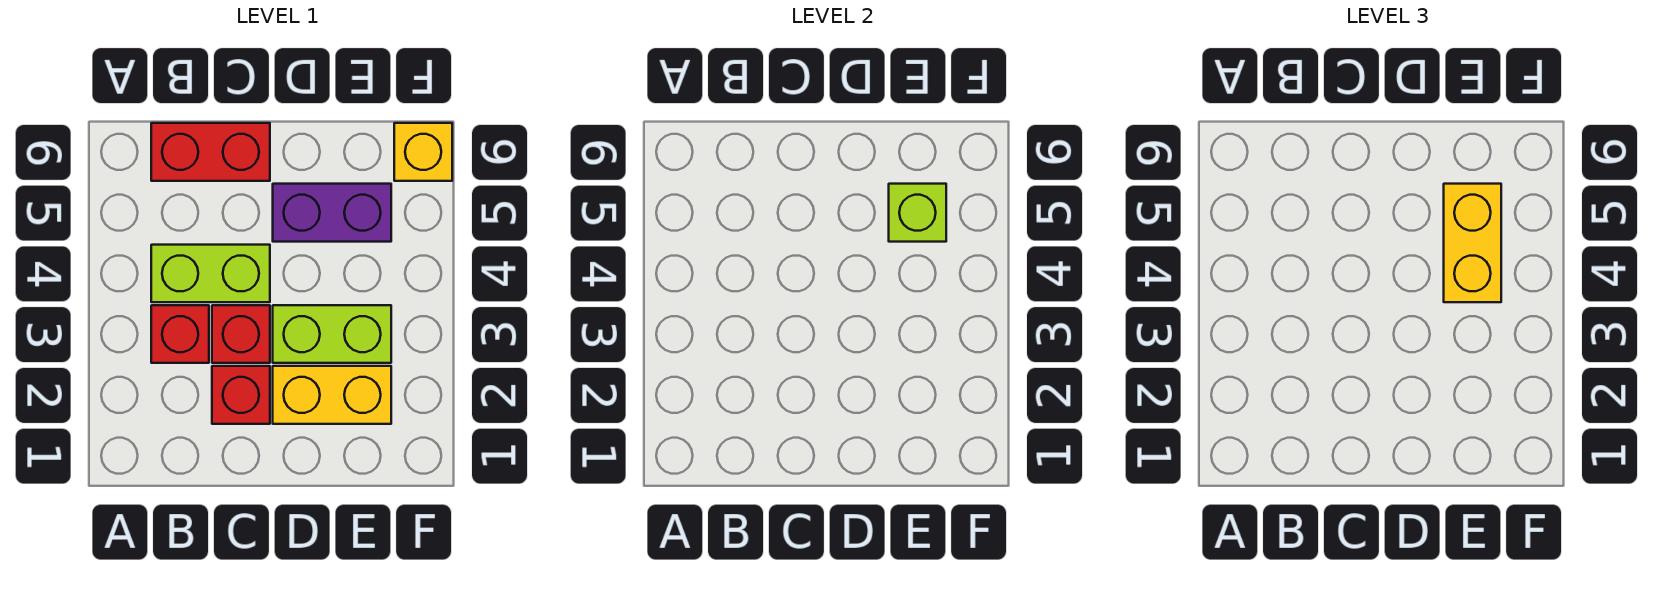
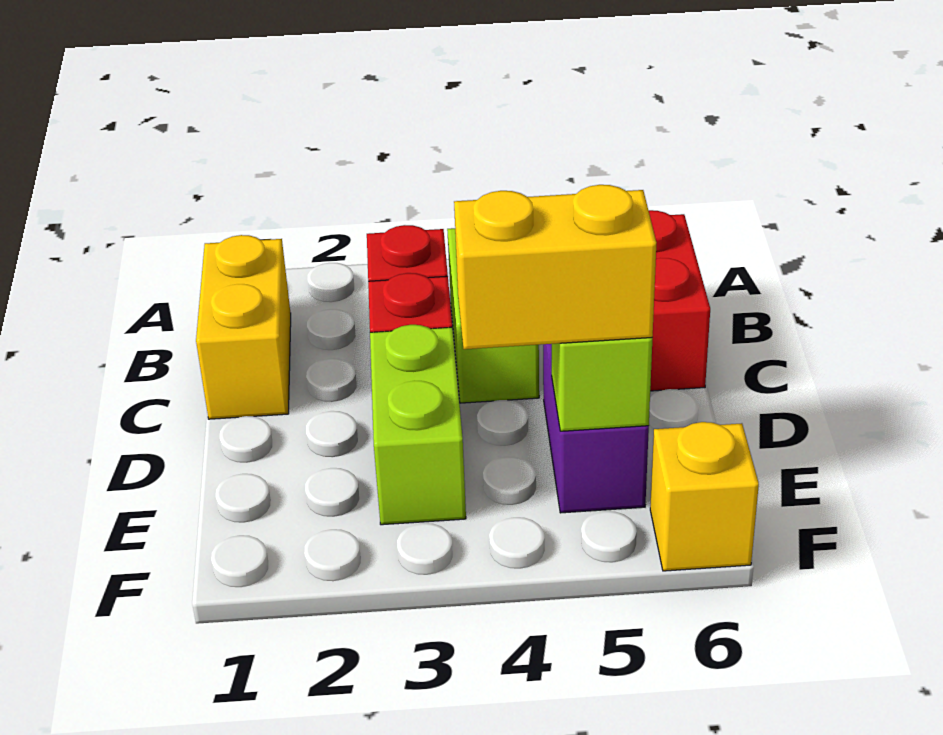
red brick C2 level 1 -> none
yellow brick D2:E2 level 1 -> yellow brick B1:C1 level 1

